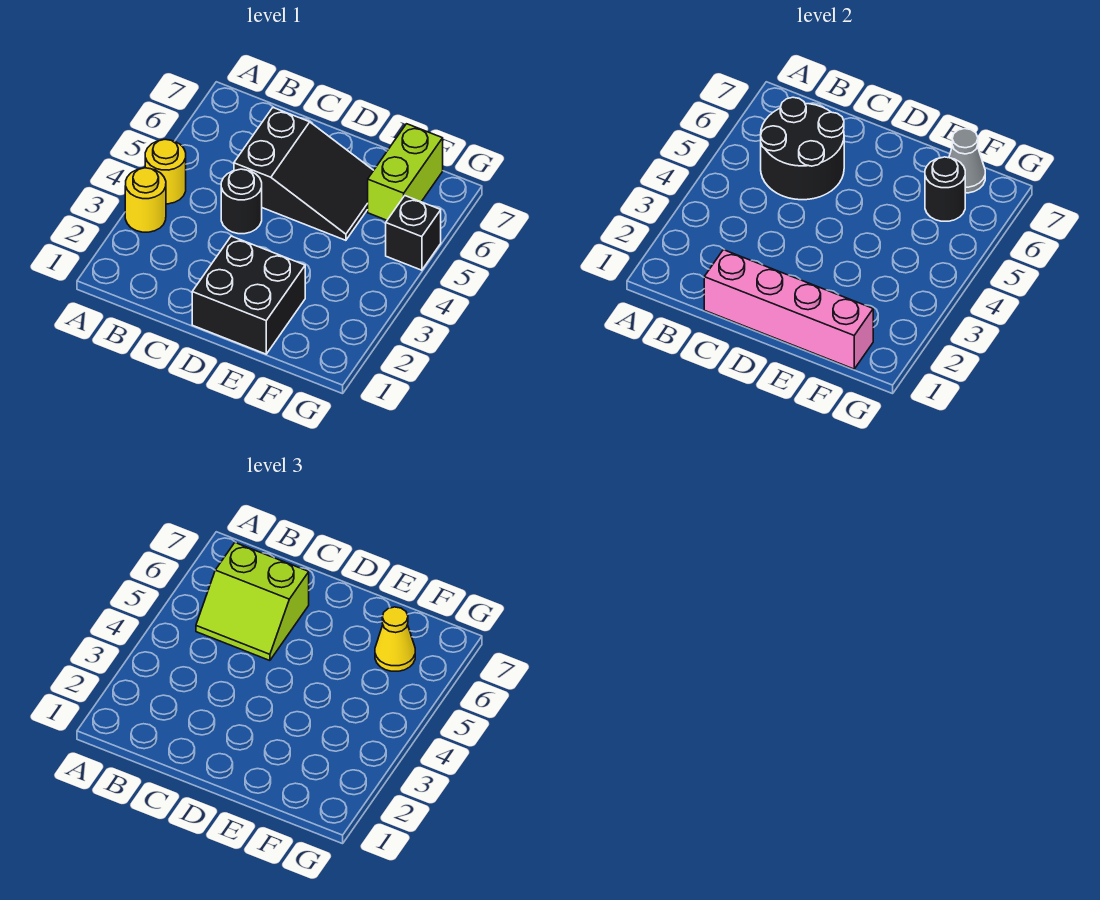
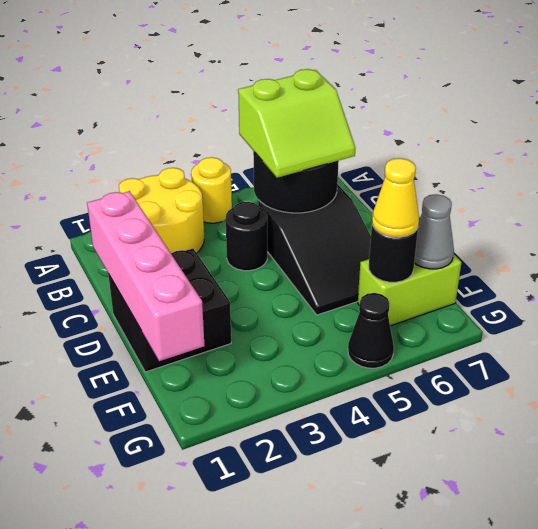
yellow round brick A3 level 1 -> yellow round brick A2:B3 level 1
lime slope B5:C6 level 3 top 6 -> lime slope B5:C6 level 3 top B
black brick G5 level 1 -> black cone G5 level 1

